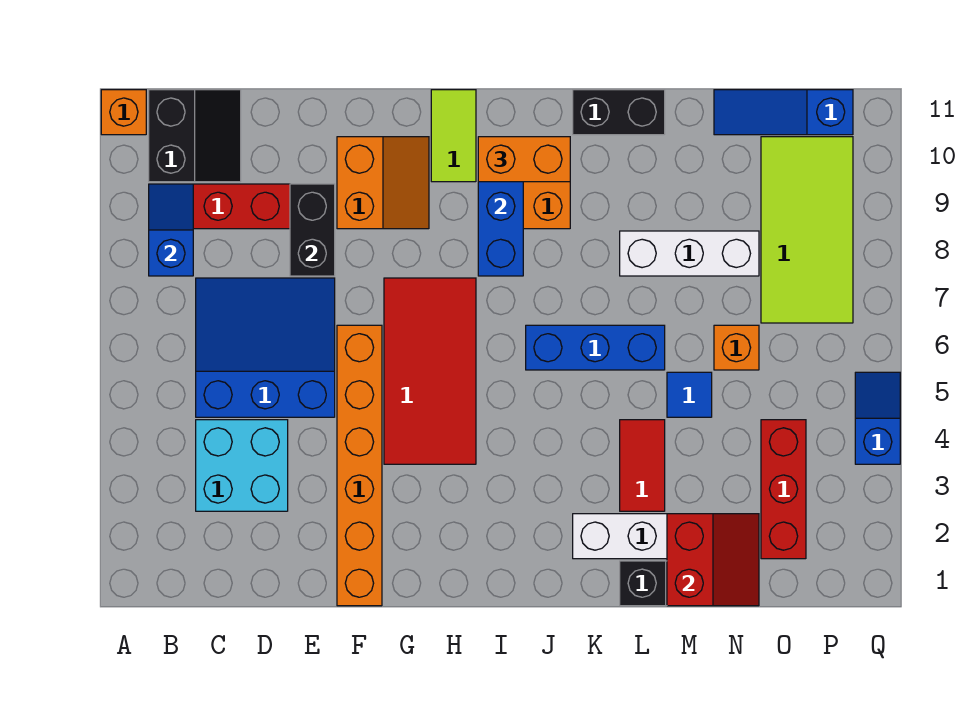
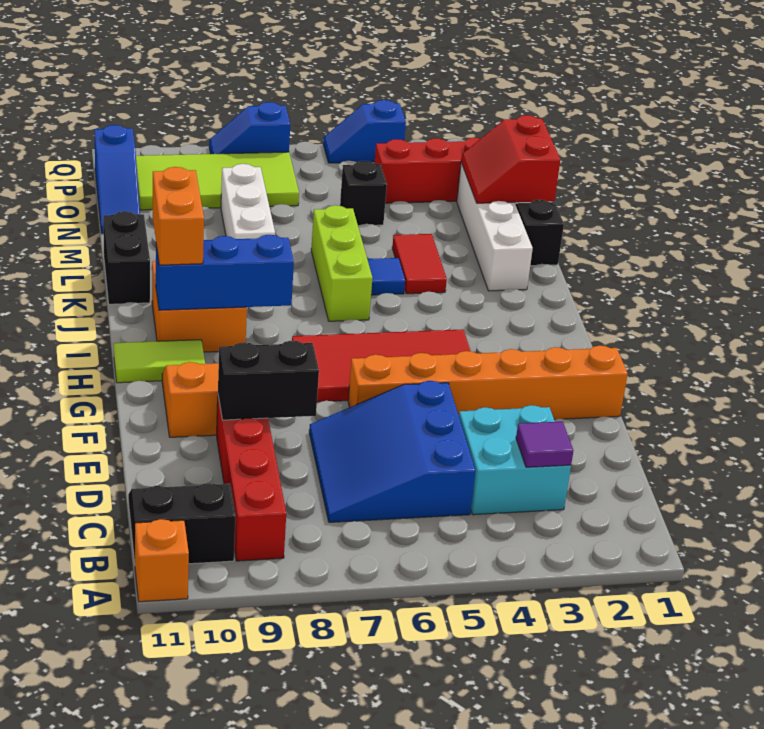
blue slope B8:B9 level 2 top 8 -> blue slope Q7:Q8 level 1 top 7
none -> purple tile C3 level 2
blue brick J6:L6 level 1 -> lime brick J6:L6 level 1
red tile L3:L4 level 1 -> red tile K4:L4 level 1
red slope M1:N2 level 2 top M -> red slope M1:N2 level 2 top 1
blue tile M5 level 1 -> blue tile K5 level 1
none -> black brick N5 level 1
orange brick N6 level 1 -> none

